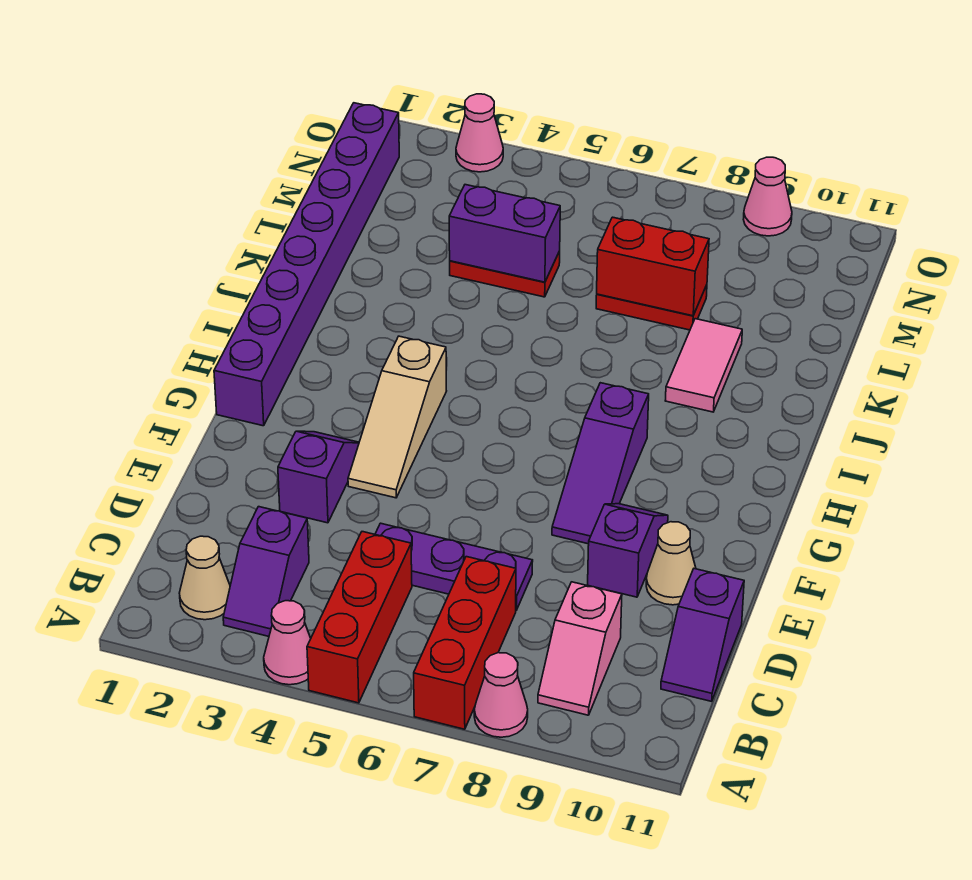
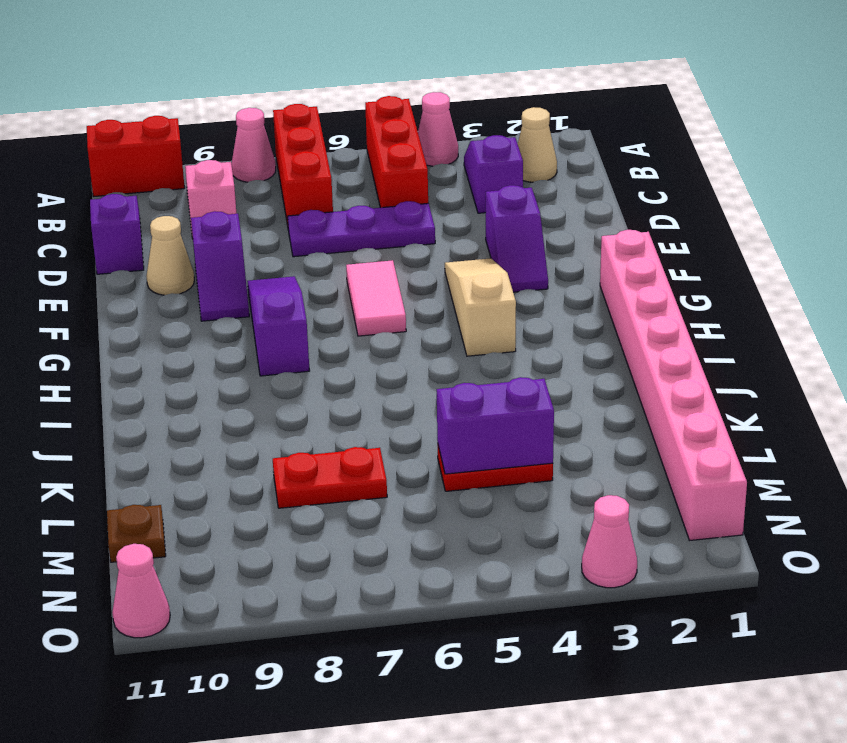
purple brick G1:N1 level 1 -> pink brick G1:N1 level 1
pink tile J9:K9 level 1 -> pink tile F6:G6 level 1
red brick L7:L8 level 2 -> red brick A10:A11 level 1
none -> brown plate M11 level 1
pink cone O9 level 1 -> pink cone O11 level 1

